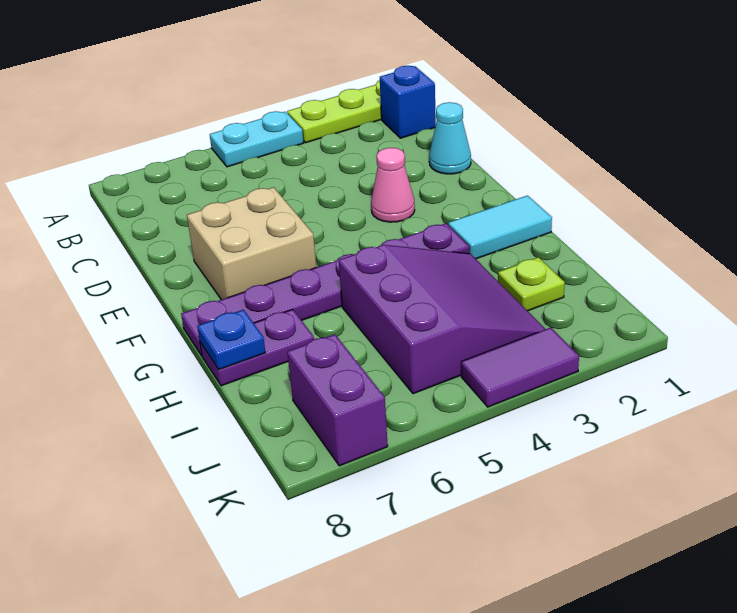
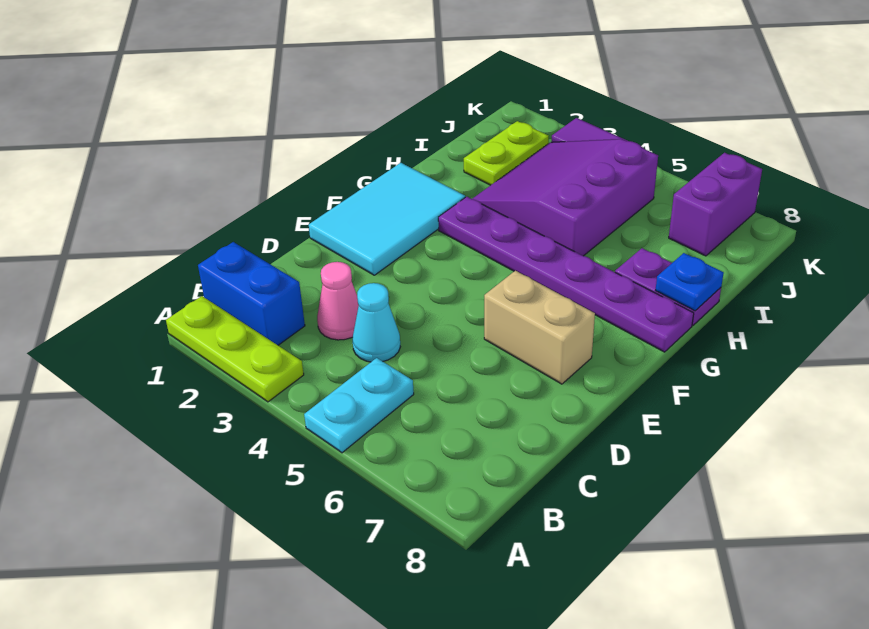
cyan plate A4:A5 level 1 -> cyan plate A5:B5 level 1
blue brick B1 level 1 -> blue brick B1:B2 level 1
cyan cone D1 level 1 -> cyan cone C4 level 1
pink cone E3 level 1 -> pink cone C3 level 1
tan brick E6:F7 level 1 -> tan brick E6:E7 level 1
cyan tile G1:G2 level 1 -> cyan tile E1:G2 level 1
lime plate I2 level 1 -> lime plate I2:J2 level 1

